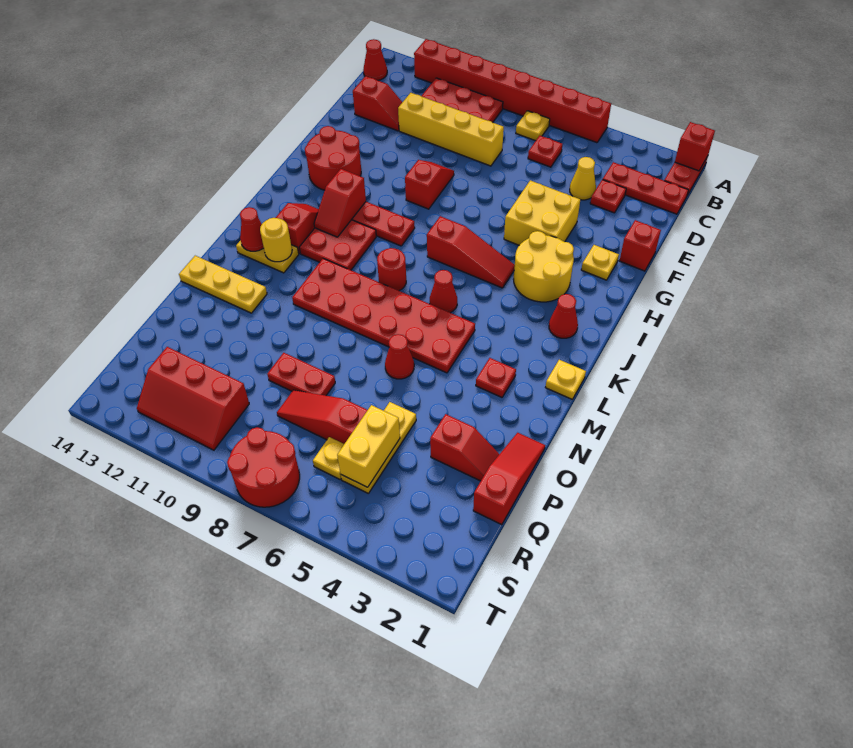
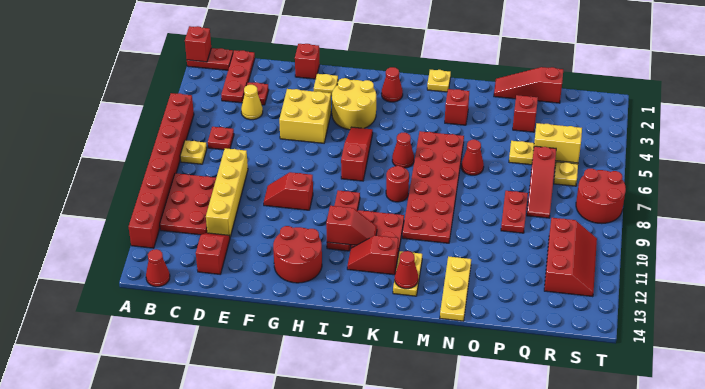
yellow round brick L12 level 2 -> none
red plate M3 level 1 -> red brick M3 level 1

